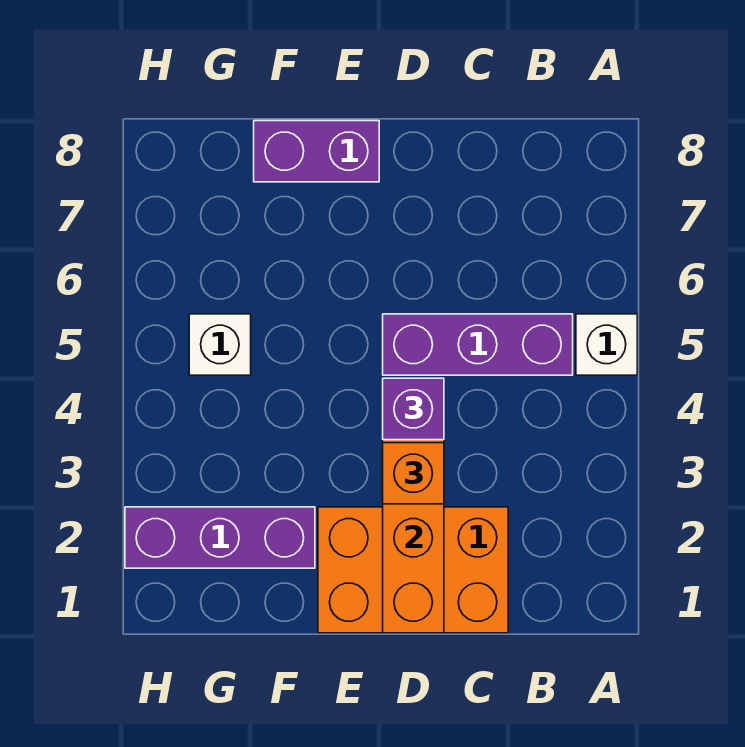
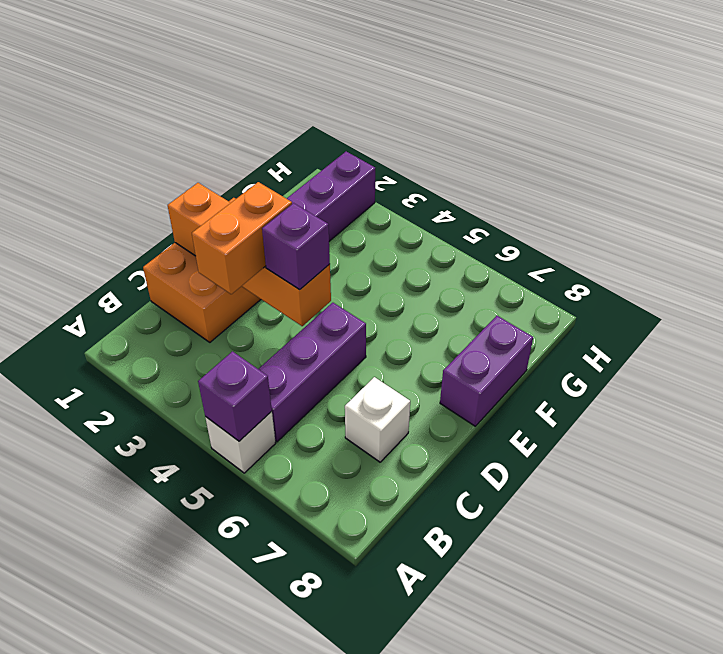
none -> purple brick A5 level 2
orange brick D3 level 3 -> orange brick C3:D3 level 3
white brick G5 level 1 -> white brick C7 level 1

